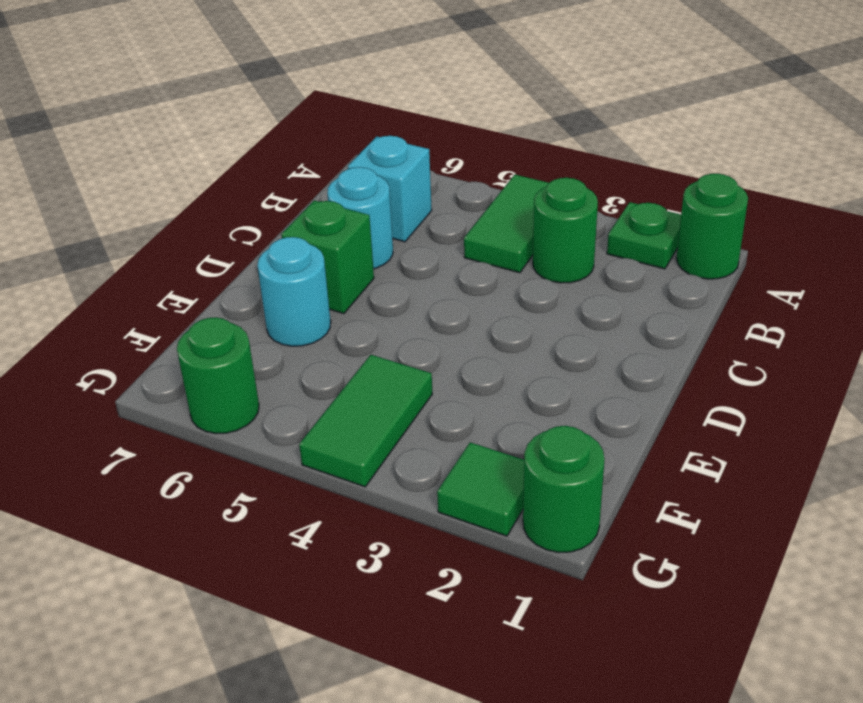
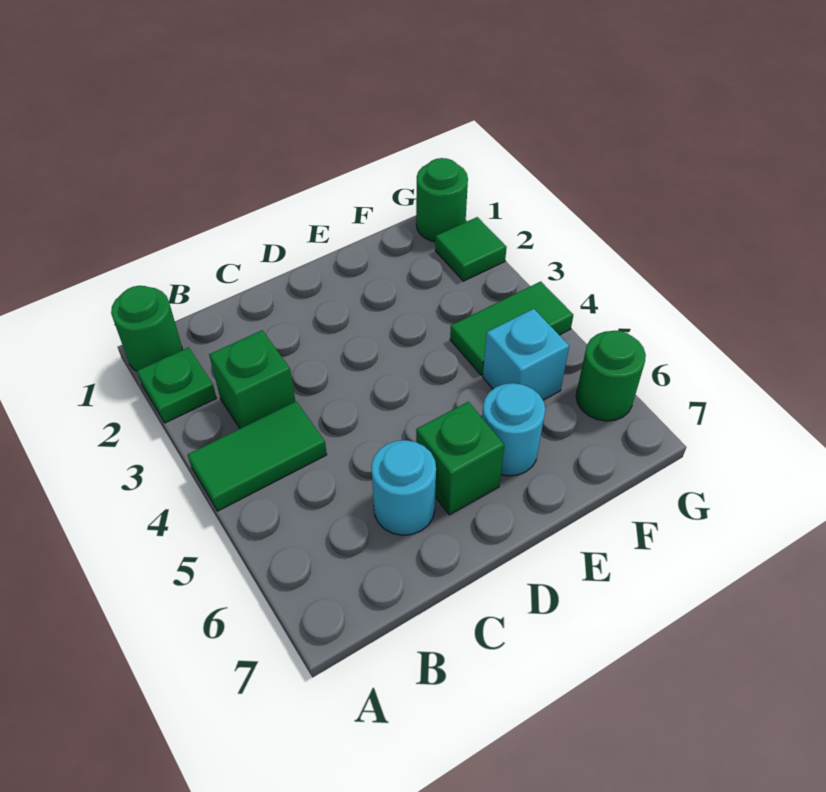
green round brick B3 level 1 -> green brick B3 level 1
cyan brick B6 level 1 -> cyan brick F5 level 1

